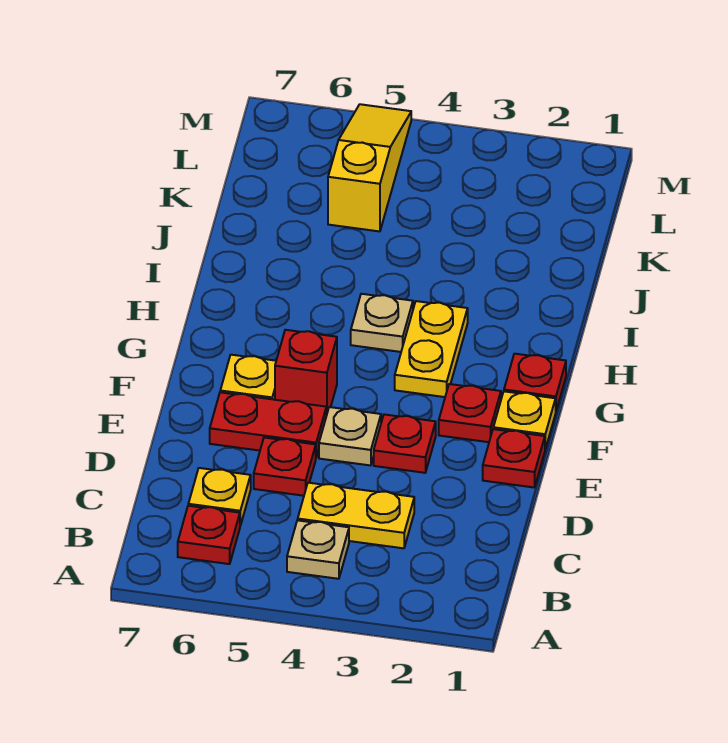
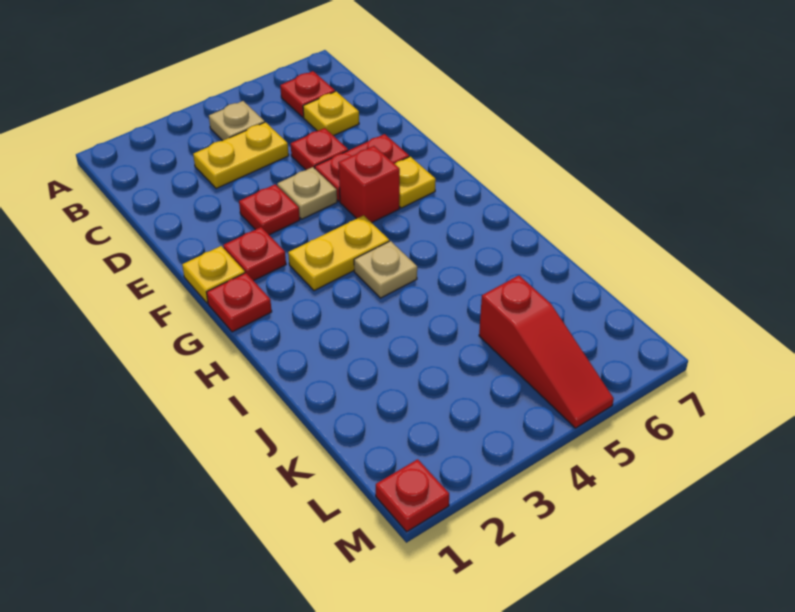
red plate E1 level 1 -> red plate M1 level 1
yellow plate G3:H3 level 1 -> yellow plate G3:G4 level 1
yellow slope K5:M5 level 1 top K -> red slope K5:M5 level 1 top K

